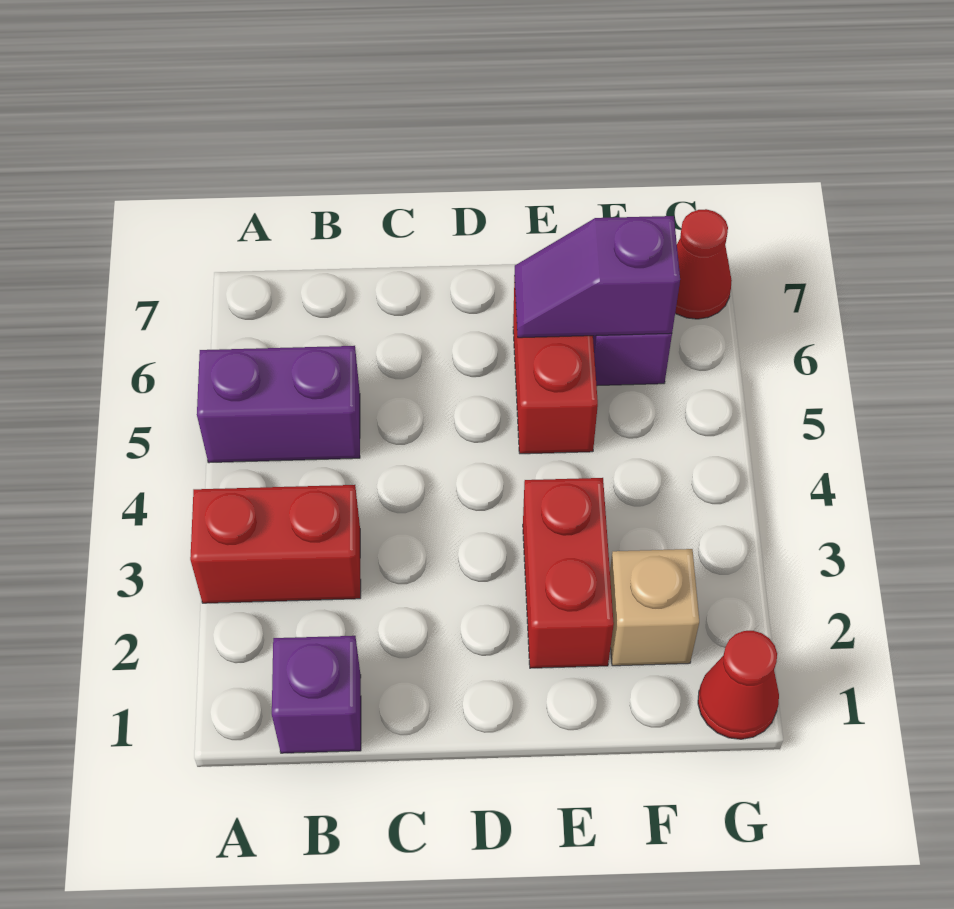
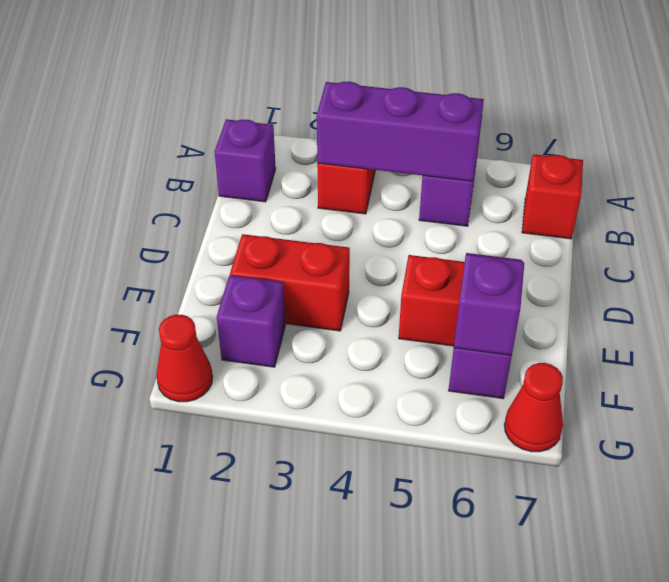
none -> purple brick B3:B5 level 2
none -> red brick B7 level 1
tan brick F2 level 1 -> purple brick F2 level 1

